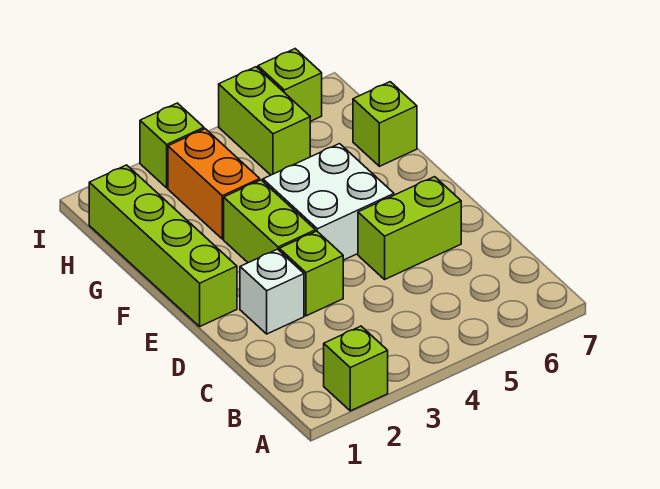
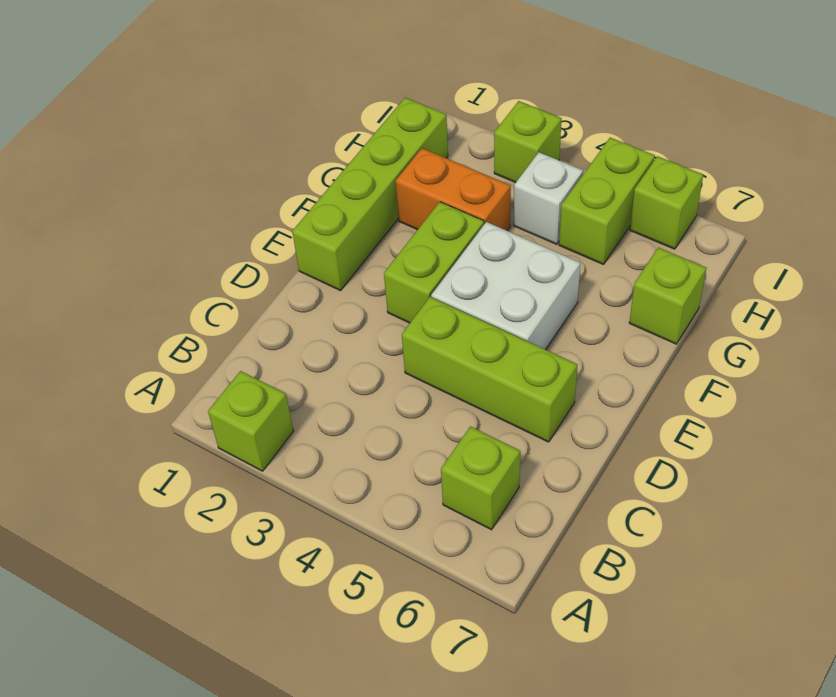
white brick D2 level 1 -> white brick H4 level 1
lime brick D3 level 1 -> lime brick B6 level 1
lime brick D5:D6 level 1 -> lime brick D4:D6 level 1
orange brick G3:H3 level 1 -> orange brick G2:G3 level 1

